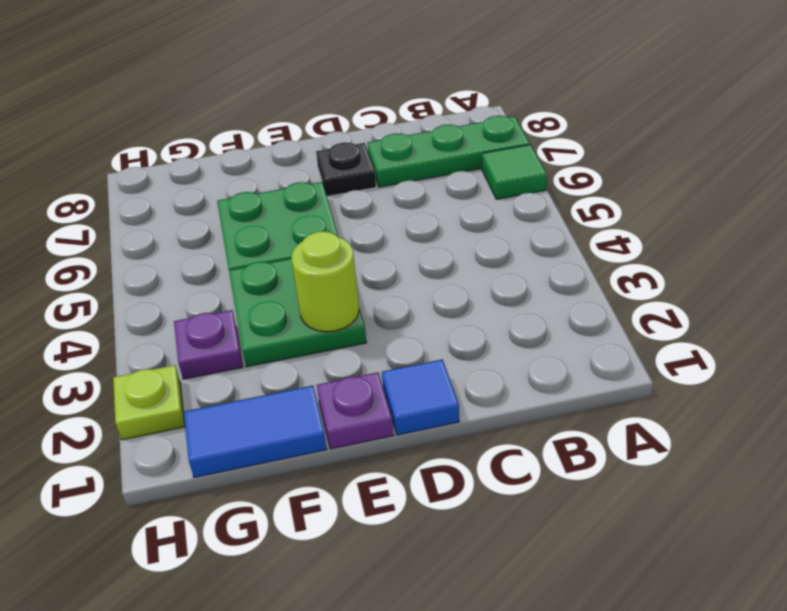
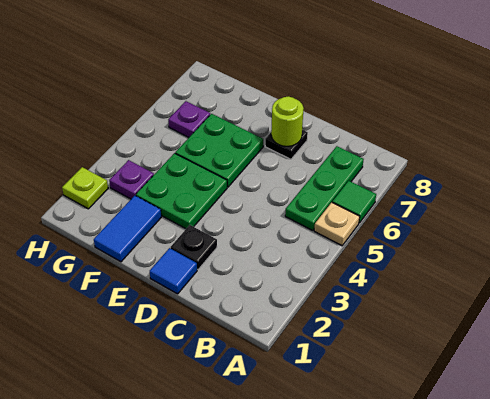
none -> tan plate A5 level 1
green plate A7:C7 level 1 -> green plate B5:B7 level 1
none -> black plate D2 level 1
purple plate E1 level 1 -> purple plate G6 level 1
lime round brick E3 level 2 -> lime round brick D7 level 2
blue tile F1:G1 level 1 -> blue tile F1:F2 level 1

